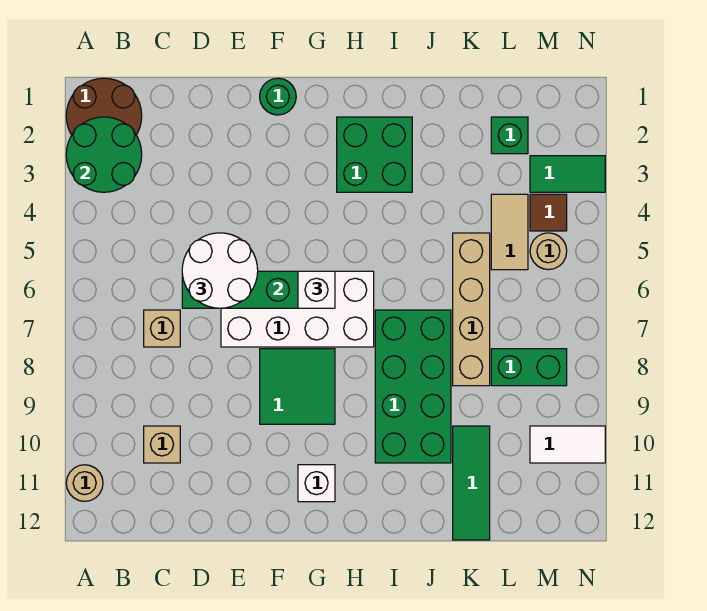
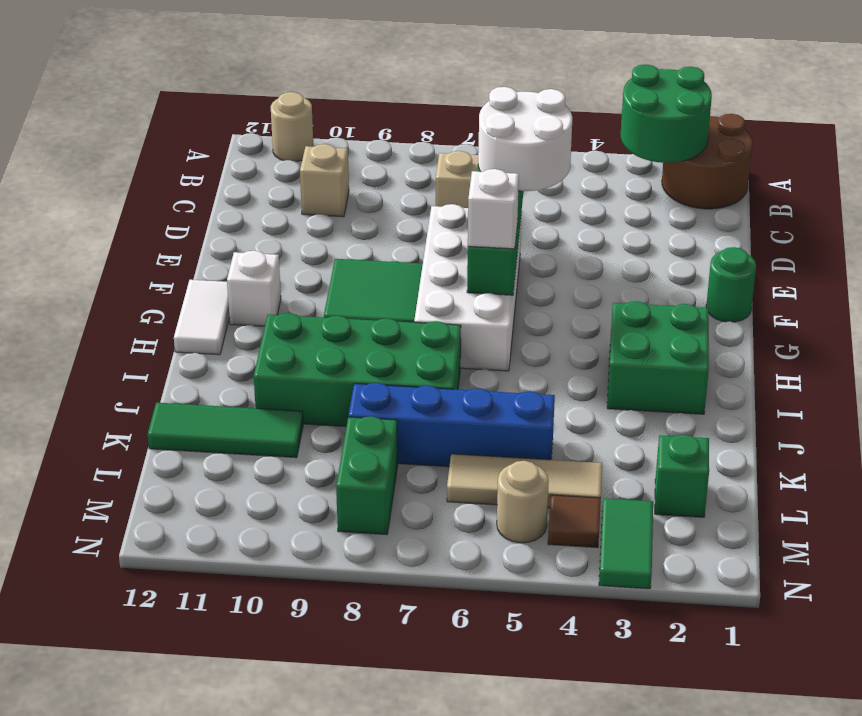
tan brick K5:K8 level 1 -> blue brick K5:K8 level 1
tan tile L4:L5 level 1 -> tan tile L4:L6 level 1
white tile M10:N10 level 1 -> white tile G12:H12 level 1

